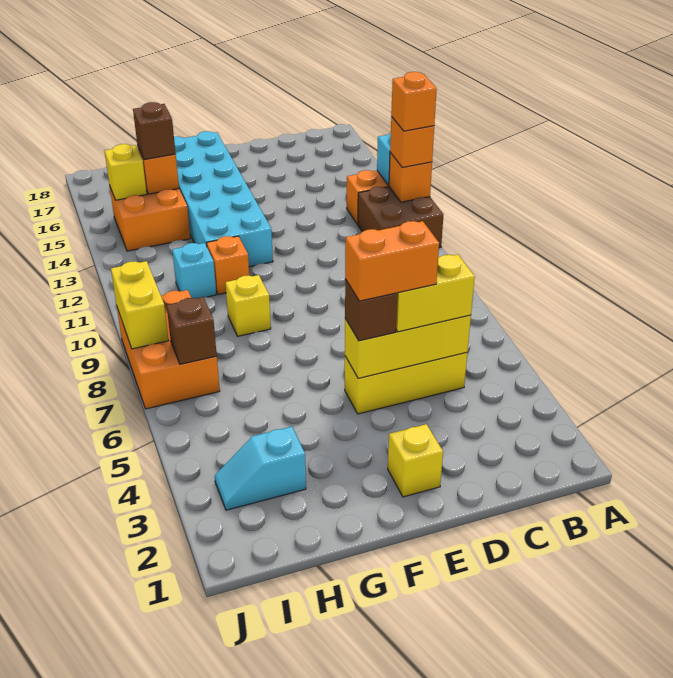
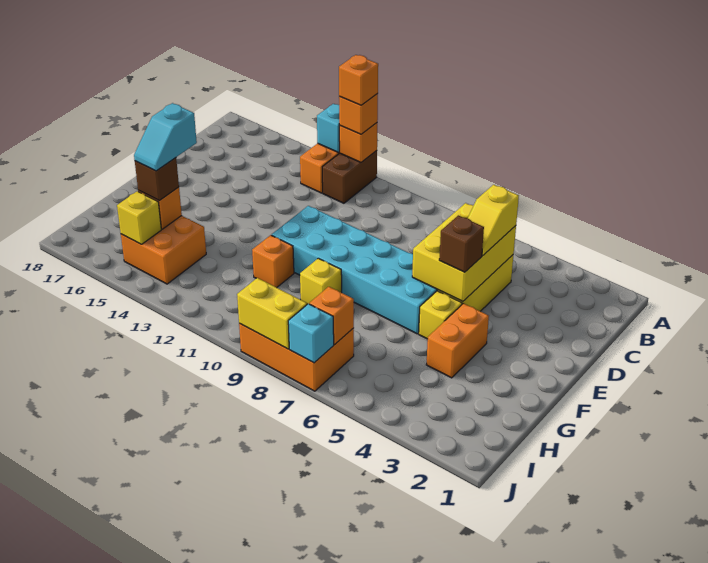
brown brick A11:B12 level 1 -> brown brick A12:B12 level 1
yellow brick C5:E5 level 2 -> yellow brick C5:E6 level 2
yellow brick C5:D5 level 3 -> yellow slope C5:D5 level 3 top C
orange brick D5:E5 level 4 -> orange brick F4:G4 level 1
yellow brick E2 level 1 -> yellow brick F5 level 1
cyan brick F12:G17 level 1 -> cyan brick E6:F11 level 1
cyan slope H3:I3 level 1 top H -> cyan slope G15:H15 level 4 top G
cyan brick H11 level 1 -> cyan brick J7 level 2
brown brick I7 level 2 -> orange brick I7 level 2

